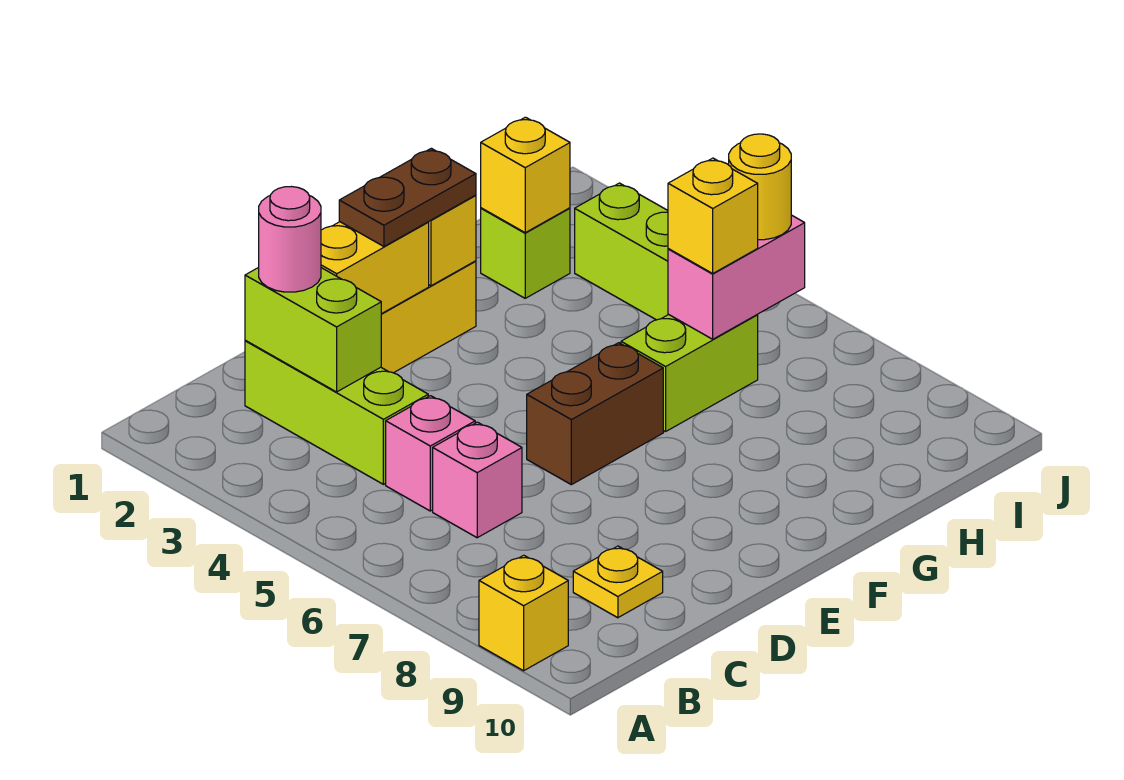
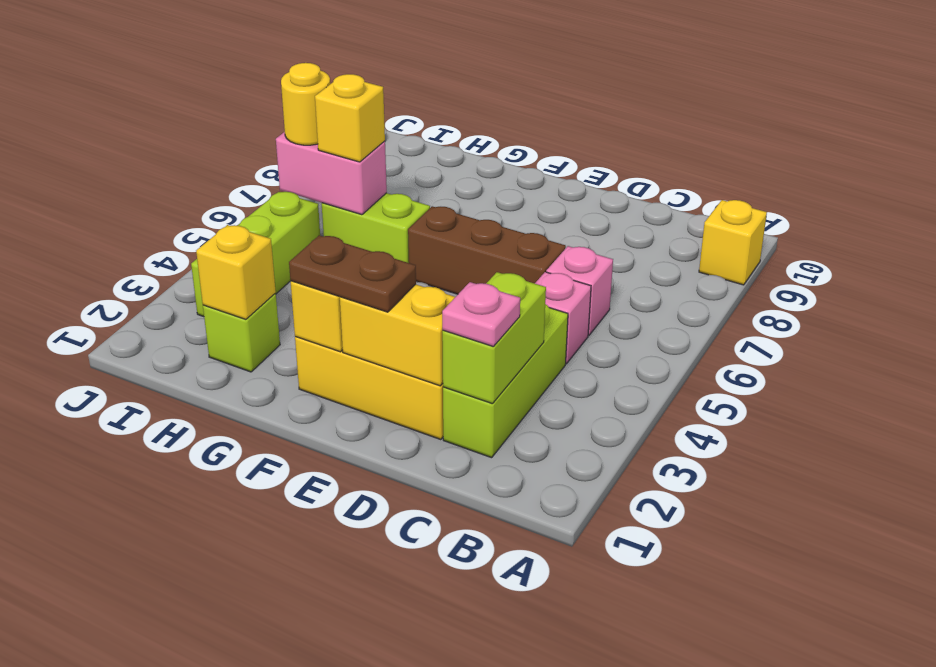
pink round brick C2 level 3 -> pink plate C2 level 3
yellow plate C9 level 1 -> none
brown brick E6:F6 level 1 -> brown brick D6:F6 level 1

